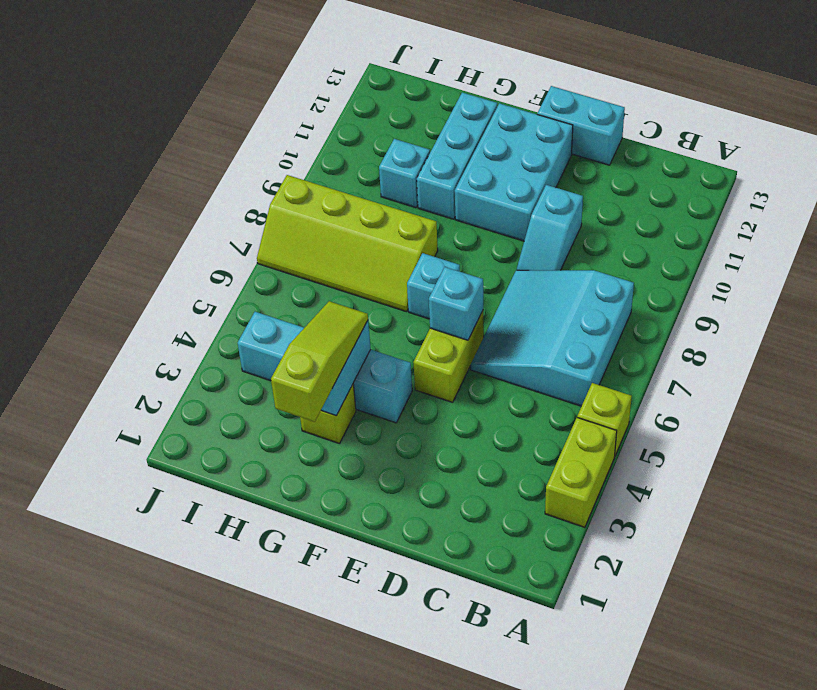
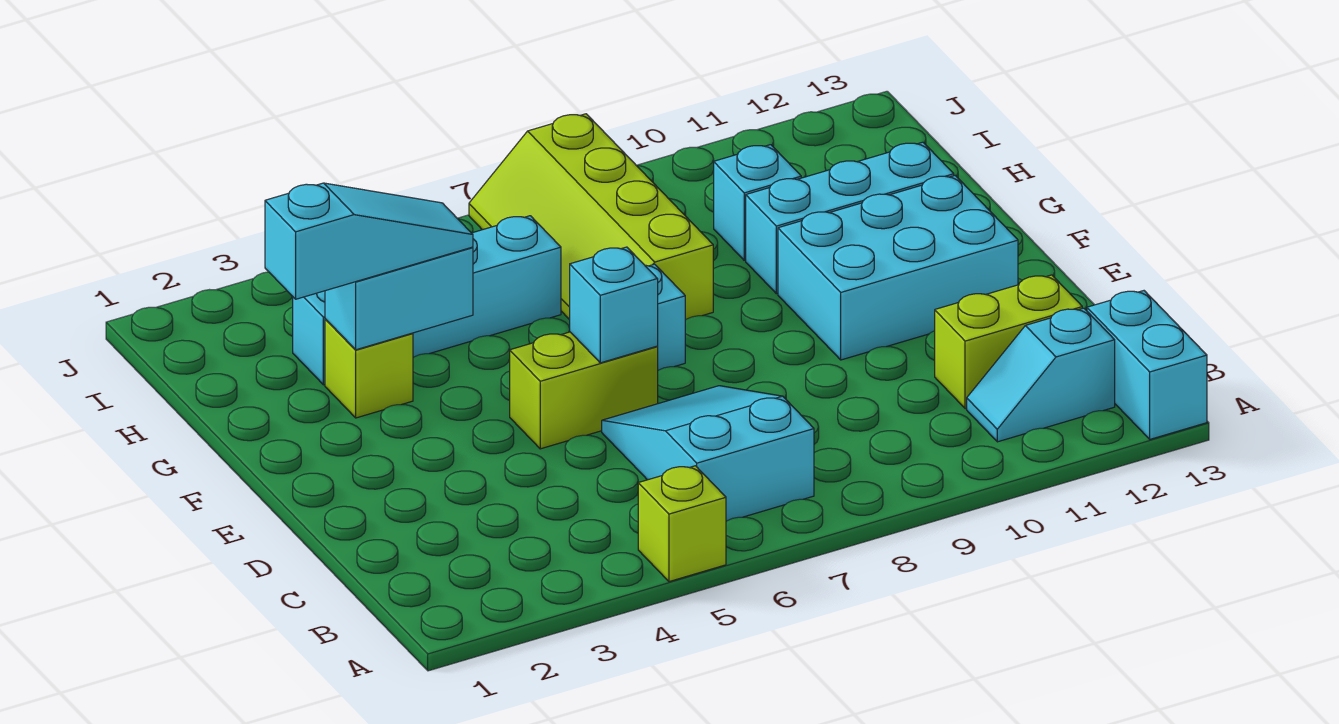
lime brick A3:A4 level 1 -> lime brick C11:C12 level 1
cyan slope B6:D8 level 1 top B -> cyan slope B6:D7 level 1 top B
cyan slope D9:D10 level 1 top 10 -> cyan slope B11:B12 level 1 top 12
cyan brick D13:E13 level 1 -> cyan brick A13:B13 level 1
cyan brick F4:I4 level 1 -> cyan brick H3:H6 level 1
lime slope G2:G4 level 3 top 2 -> cyan slope G2:G4 level 3 top 2

